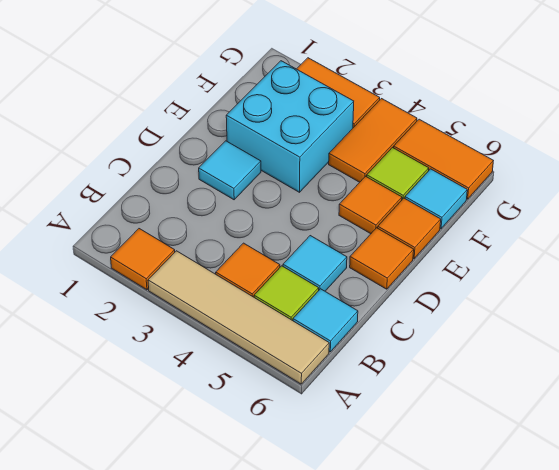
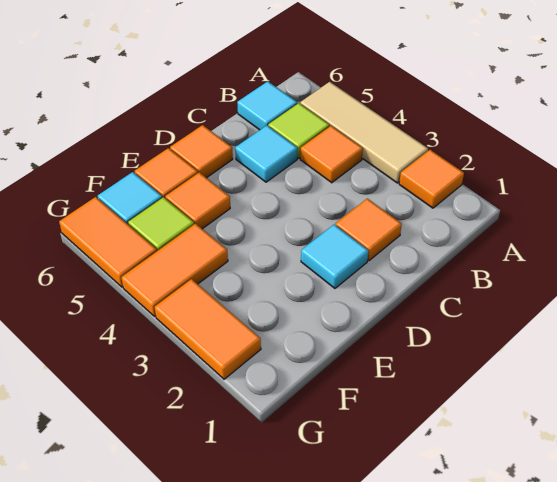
tan tile A3:A6 level 1 -> tan tile A3:A5 level 1
none -> orange tile C2 level 1
cyan brick E2:F3 level 1 -> none

